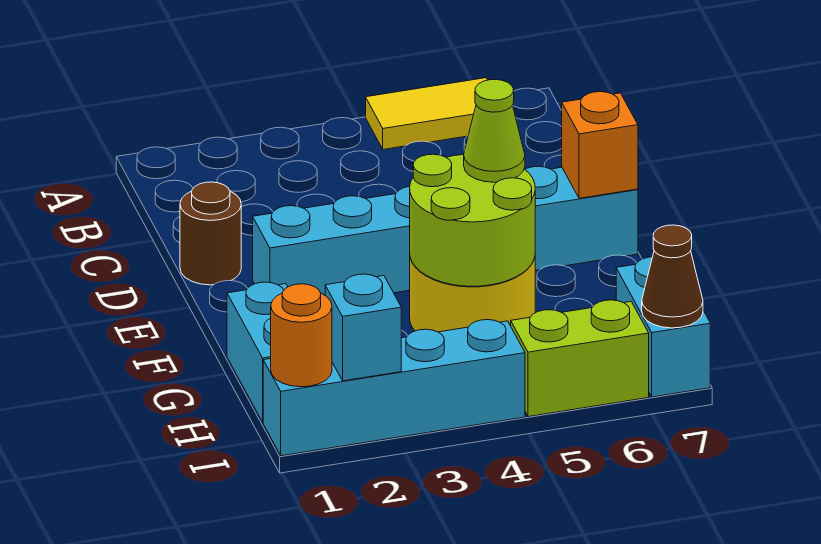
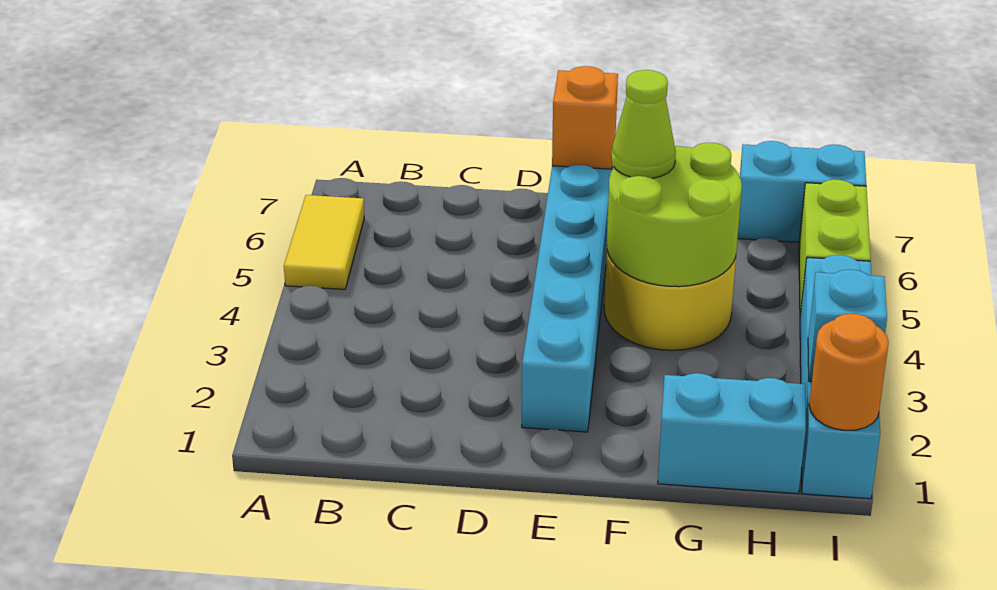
brown round brick D1 level 1 -> none
brown cone I7 level 2 -> none

